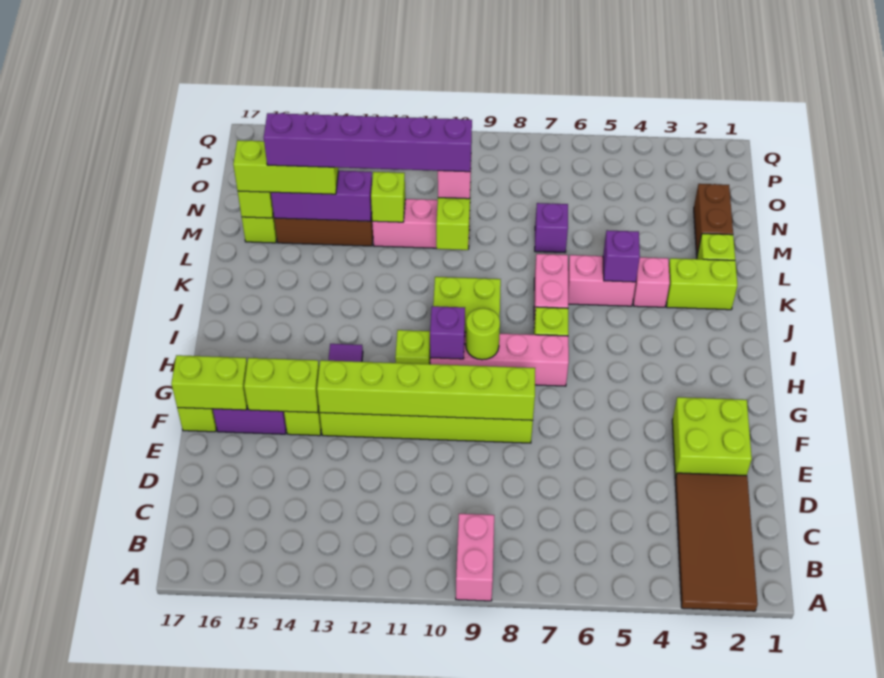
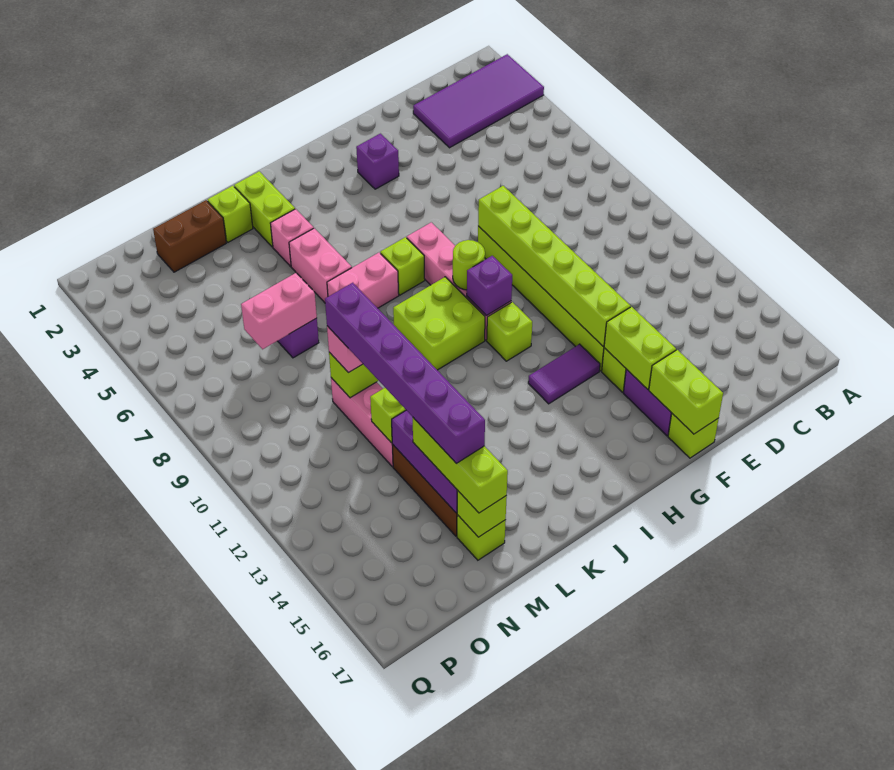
brown tile A2:D3 level 1 -> purple tile A2:D3 level 1
pink brick A9:B9 level 1 -> pink brick M7:N7 level 2
lime brick E2:F3 level 1 -> none
purple brick K5 level 2 -> purple brick G3 level 1

